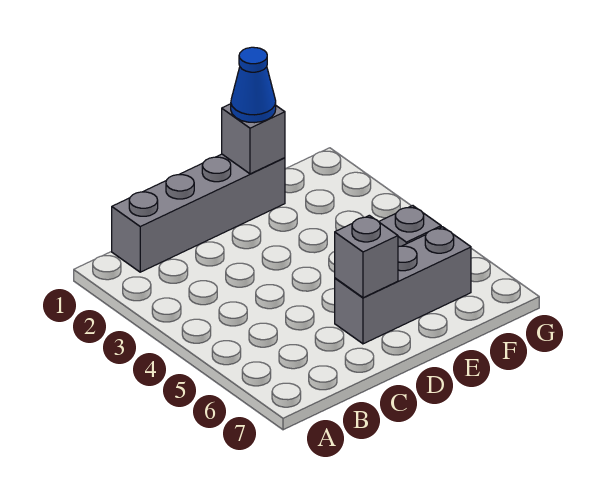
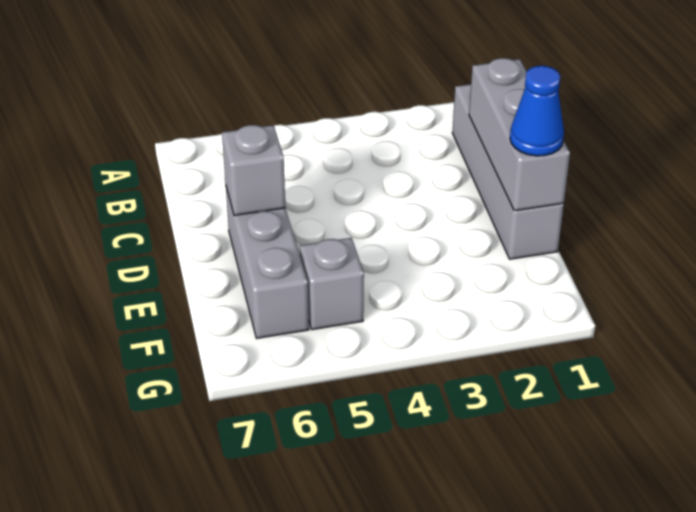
grey brick E1 level 2 -> grey brick C1:E1 level 2

